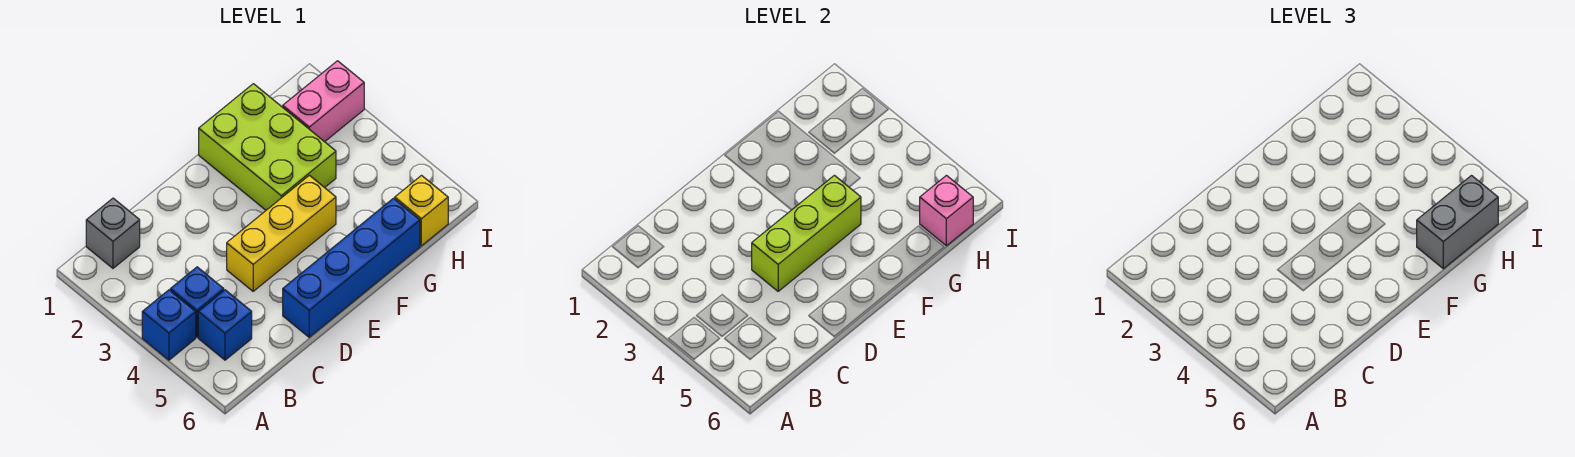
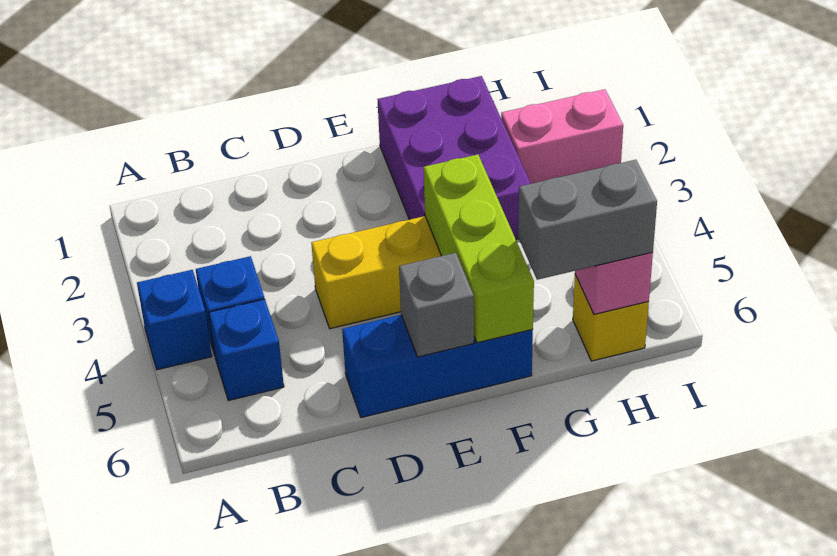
grey brick B1 level 1 -> grey brick E6 level 2
lime brick D4:F4 level 2 -> lime brick F4:F6 level 2
blue brick D6:G6 level 1 -> blue brick D6:F6 level 1
lime brick F1:G3 level 1 -> purple brick F1:G3 level 1

